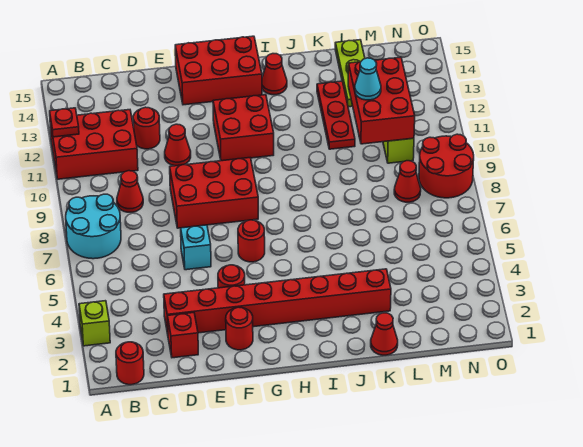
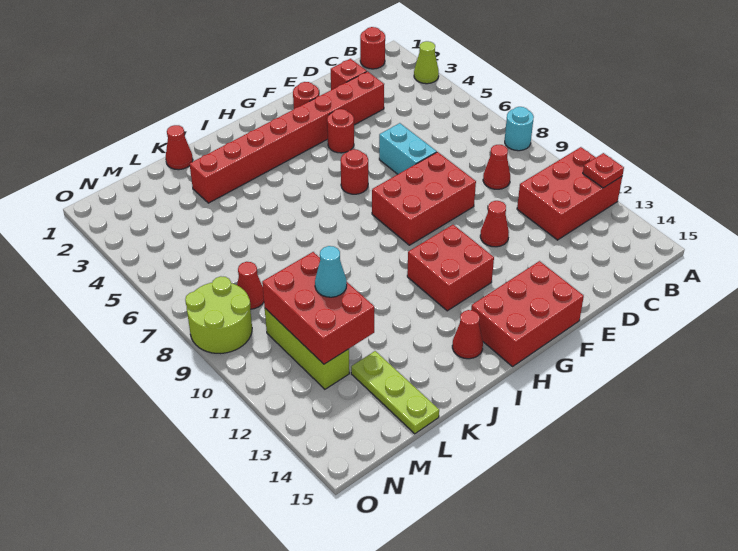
lime brick A3 level 1 -> lime cone A3 level 1
cyan round brick A7:B8 level 1 -> cyan round brick A8 level 1
red round brick D12 level 1 -> none
cyan brick E6 level 1 -> cyan brick E6:E7 level 1
red plate K11:K13 level 1 -> none
red round brick N8:O9 level 1 -> lime round brick N8:O9 level 1

